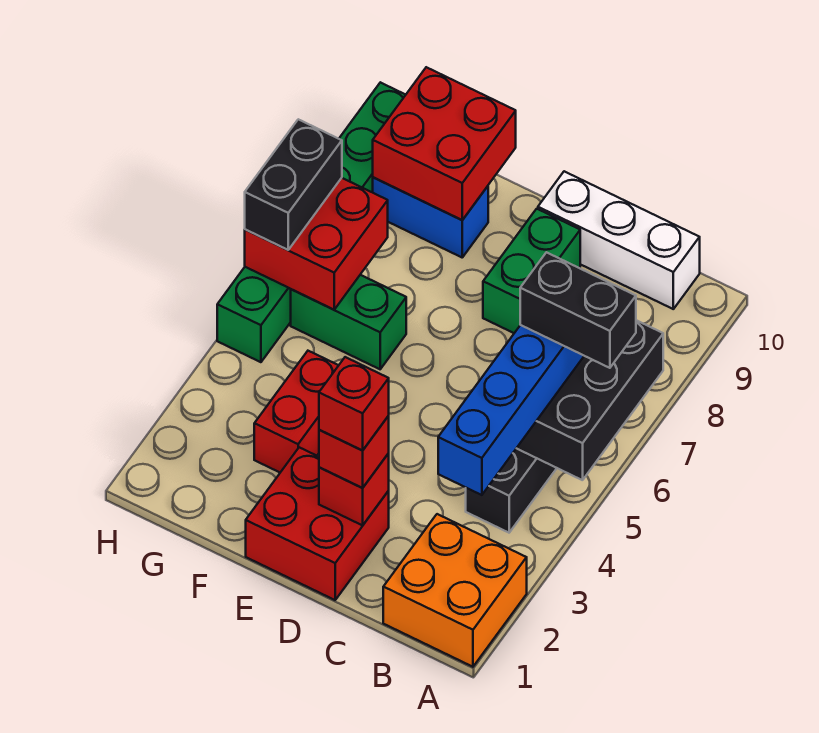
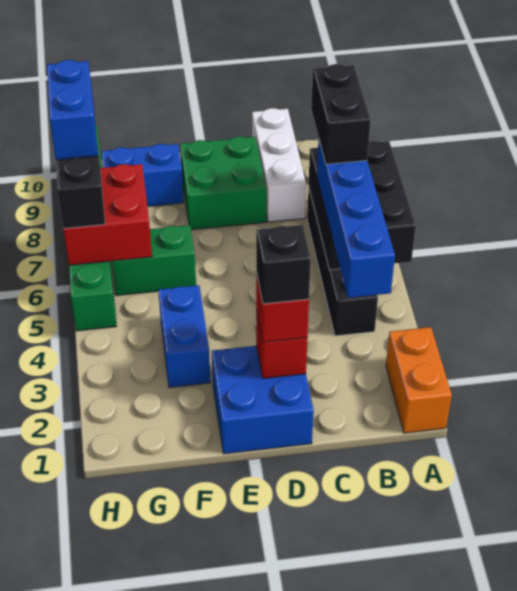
orange brick A1:B2 level 1 -> orange brick A1:A2 level 1
black brick A6:B6 level 4 -> black brick B6:B7 level 4
white brick B10:D10 level 1 -> white brick C8:C10 level 1
red brick D1:E2 level 1 -> blue brick D1:E2 level 1
red brick D2 level 4 -> black brick D2 level 4
green brick D8:D9 level 1 -> green brick D8:E9 level 1
red brick F3:F4 level 1 -> blue brick F3:F4 level 1
red brick F9:G10 level 2 -> none
none -> blue brick H7:H8 level 4

